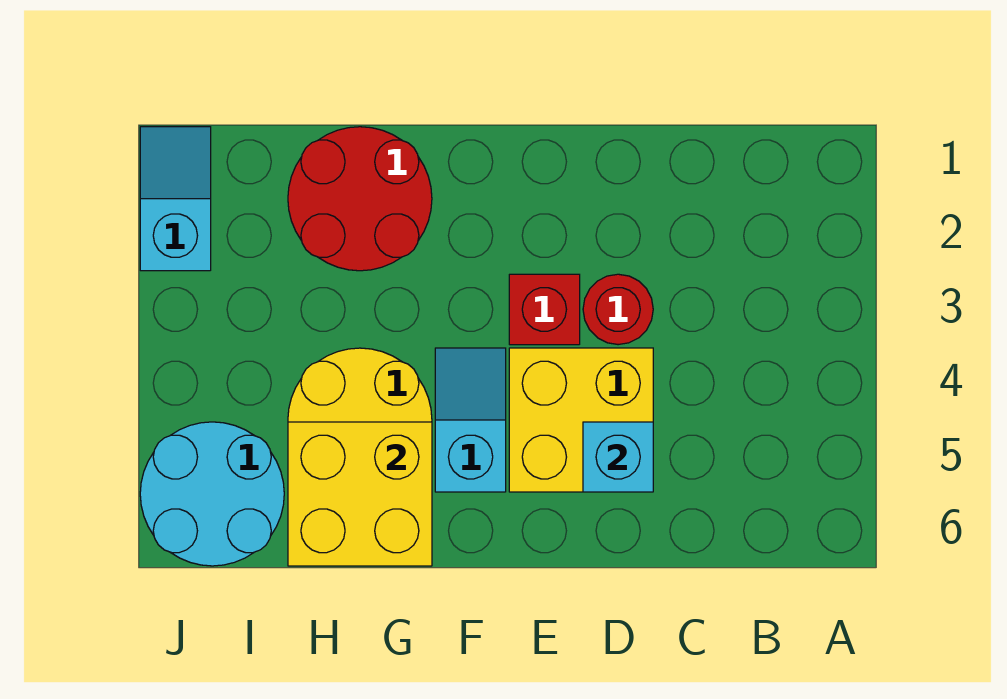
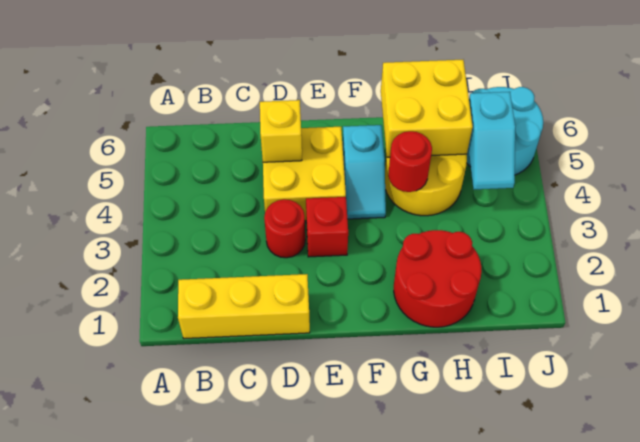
none -> yellow brick B1:D1 level 1
cyan brick D5 level 2 -> yellow brick D5 level 2
none -> red round brick G4 level 2
cyan slope J1:J2 level 1 top 2 -> cyan slope I4:I5 level 2 top 5

